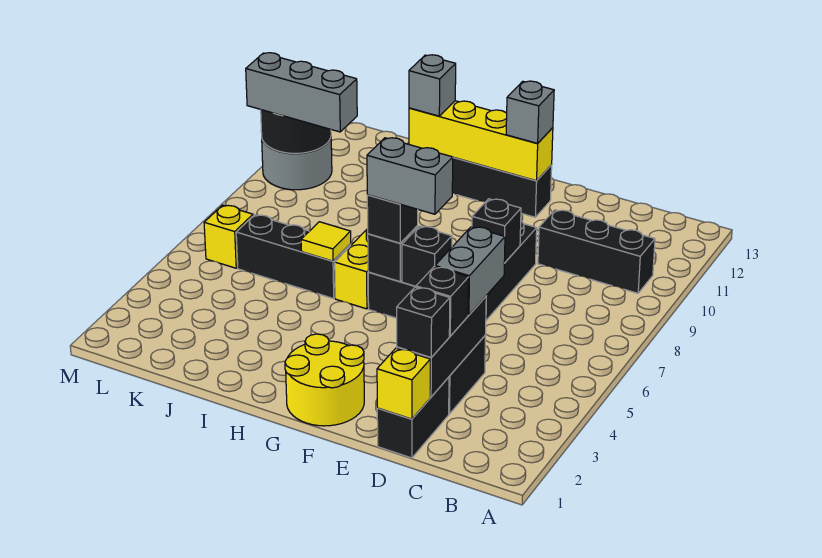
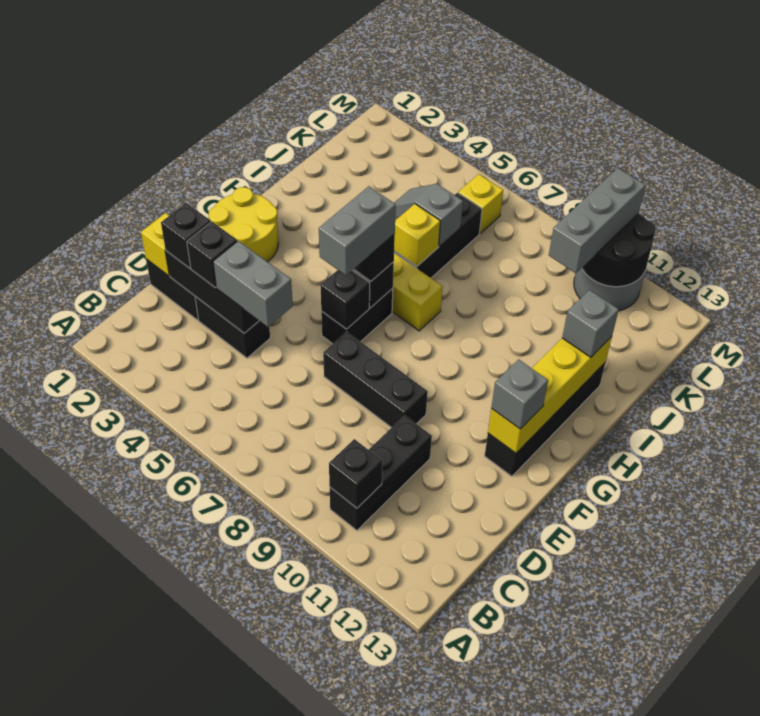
black brick E8 level 2 -> black brick B10 level 2
yellow tile I6 level 2 -> yellow brick I6 level 2
none -> grey slope J5:J6 level 2 top 6

